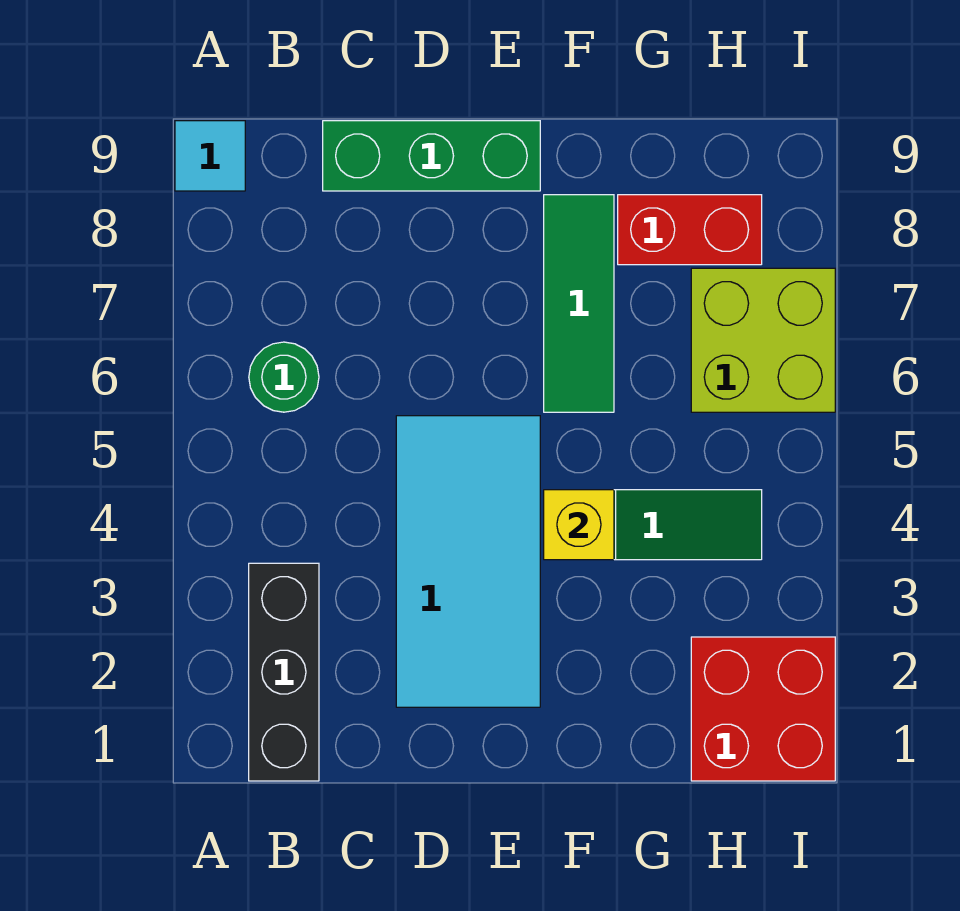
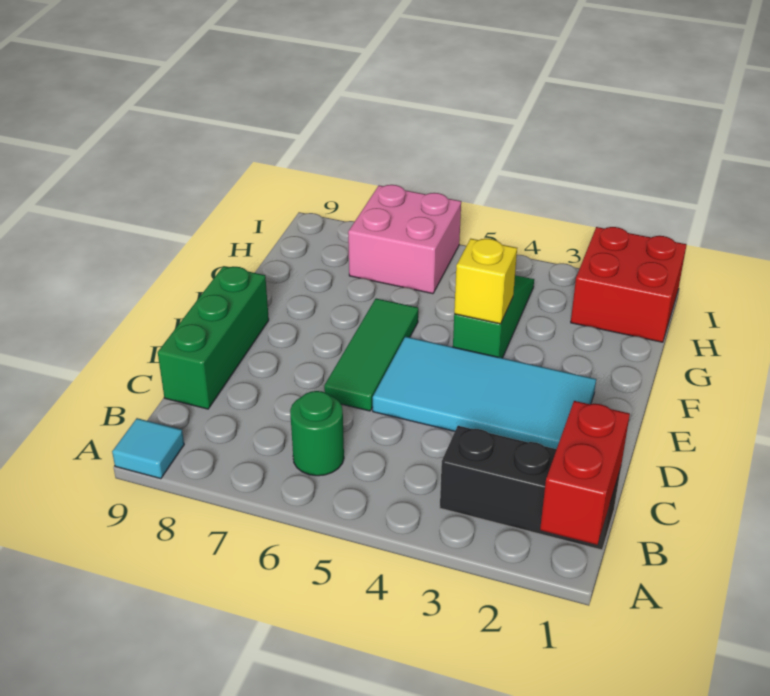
green tile F6:F8 level 1 -> green tile D6:F6 level 1
red brick G8:H8 level 1 -> red brick A1:B1 level 2
lime brick H6:I7 level 1 -> pink brick H6:I7 level 1

